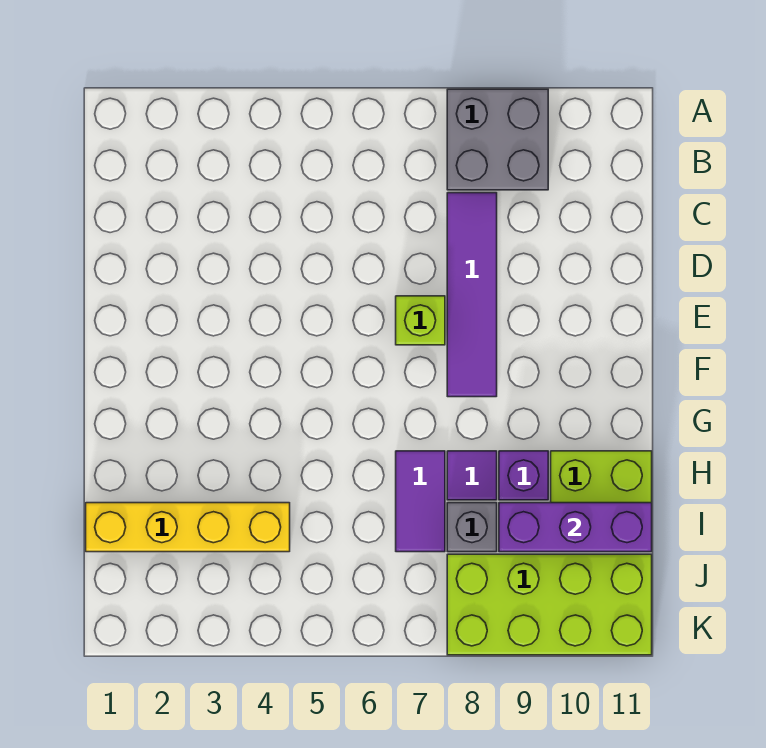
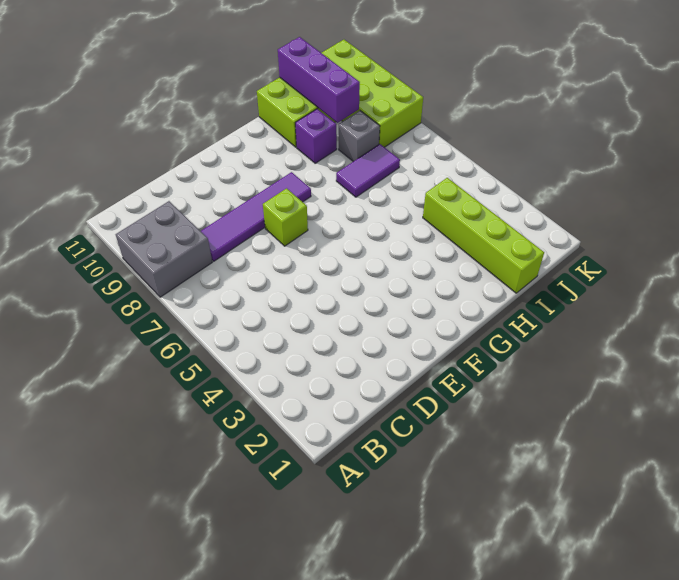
purple tile H8 level 1 -> none
yellow brick I1:I4 level 1 -> lime brick I1:I4 level 1

